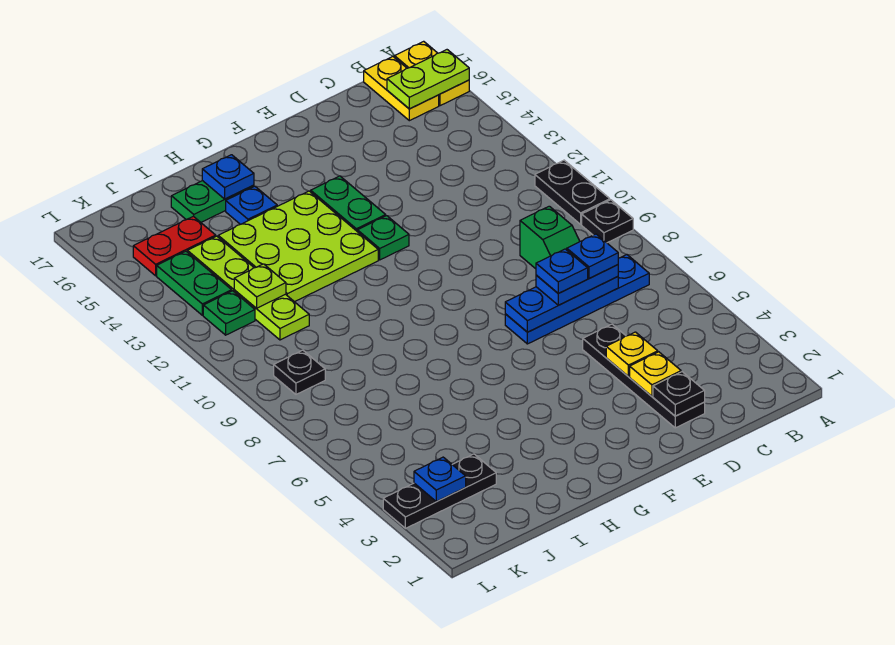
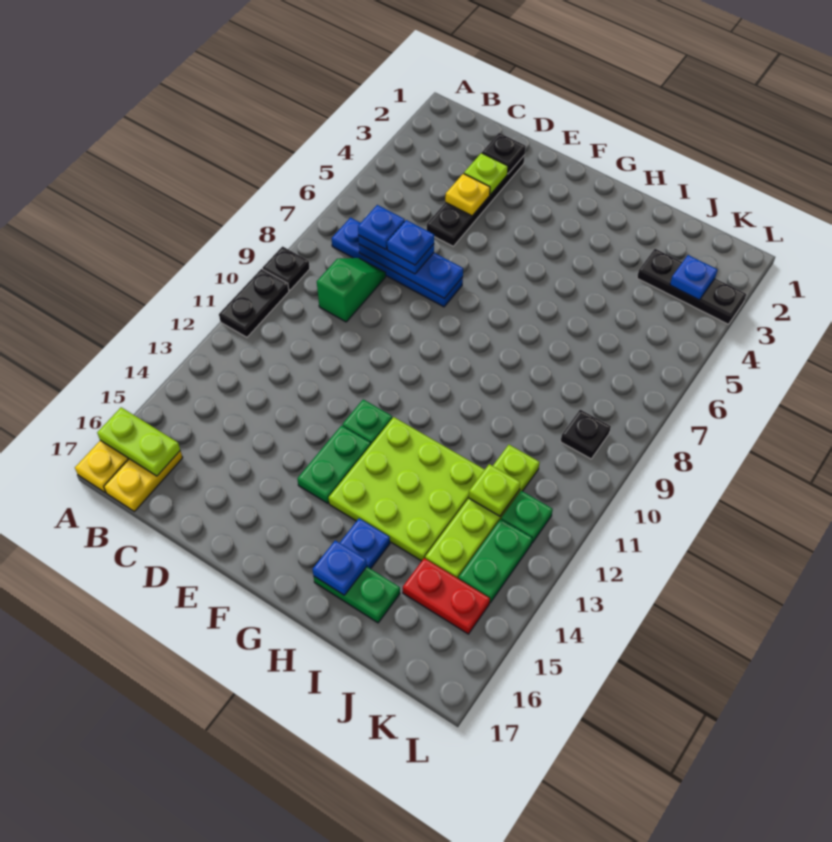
yellow plate D3 level 2 -> lime plate D3 level 2

